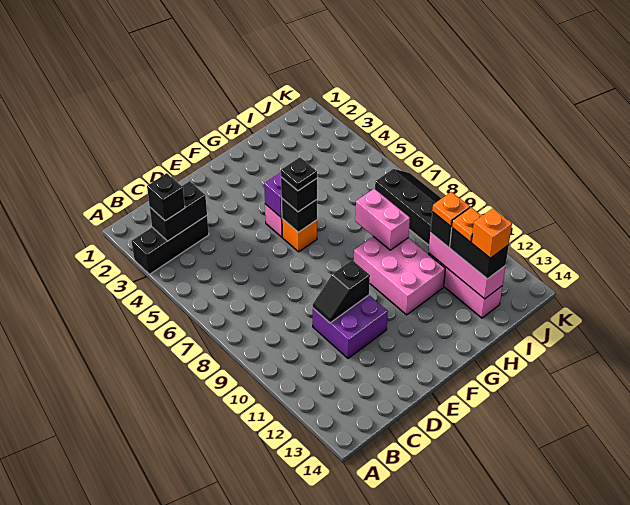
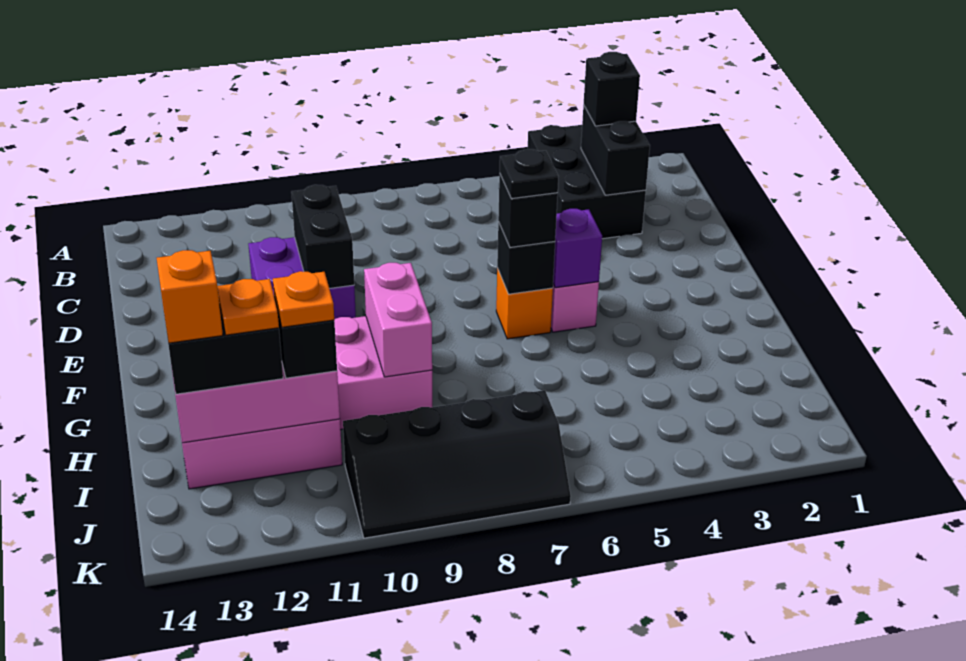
black brick A3:C3 level 1 -> black brick A3:C4 level 1
black slope D10:E10 level 2 top E -> black brick D10:E10 level 2
pink brick H8:H9 level 2 -> pink brick G9:H9 level 2

